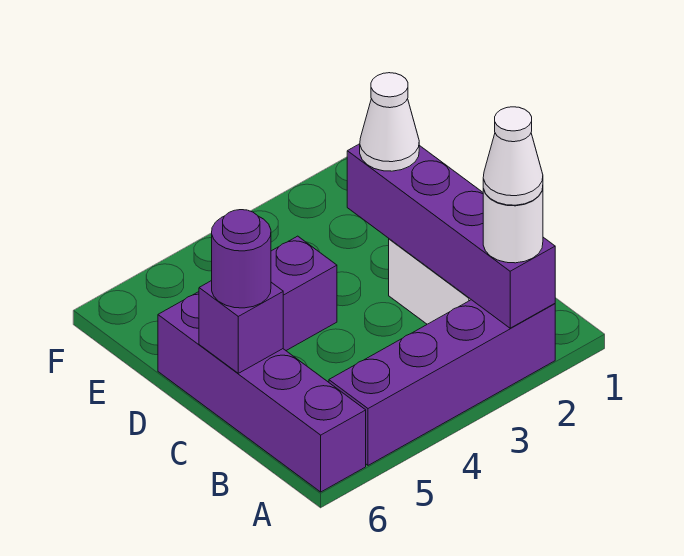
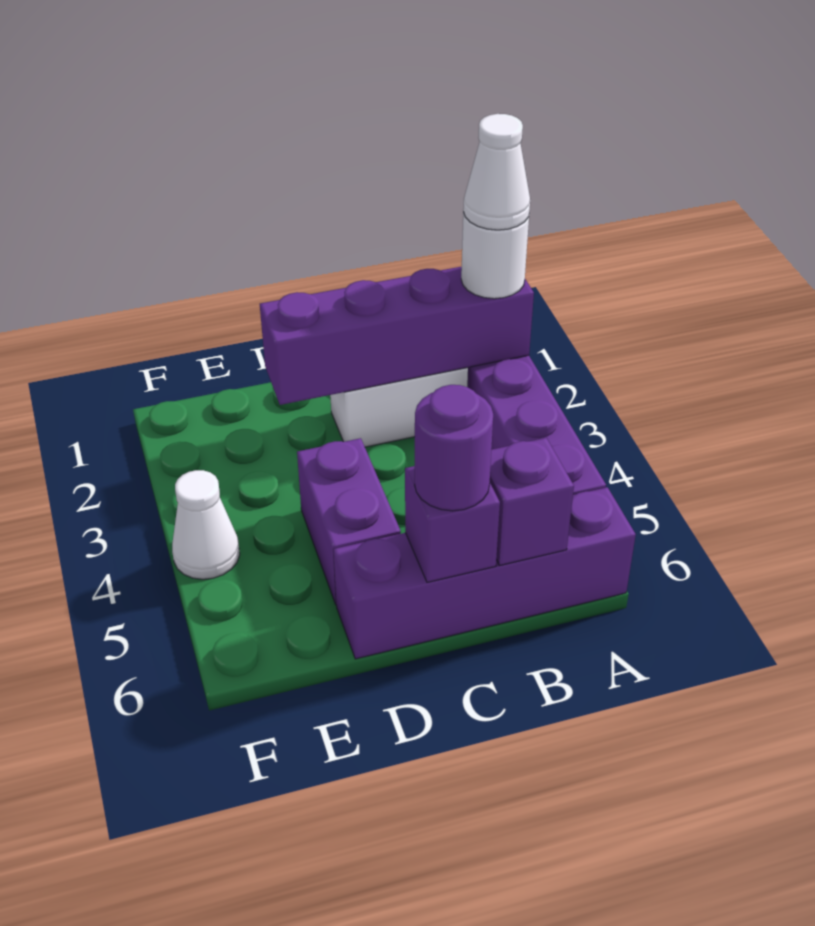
none -> purple brick B6 level 2
white cone D2 level 3 -> white cone F4 level 1

